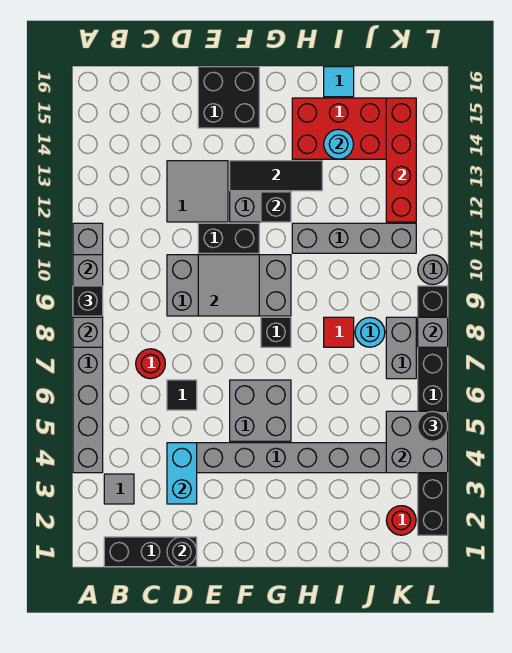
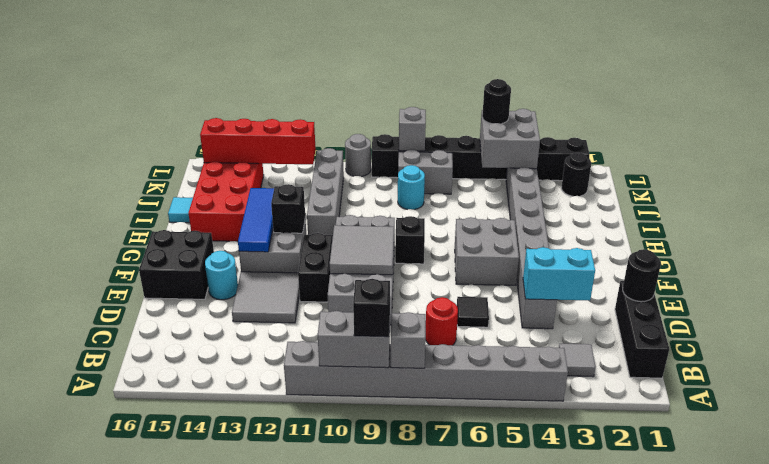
black tile F13:H13 level 2 -> blue tile F13:H13 level 2
red tile I8 level 1 -> none
cyan round brick I14 level 2 -> cyan round brick E14 level 1
red round brick K2 level 1 -> black round brick K2 level 1

